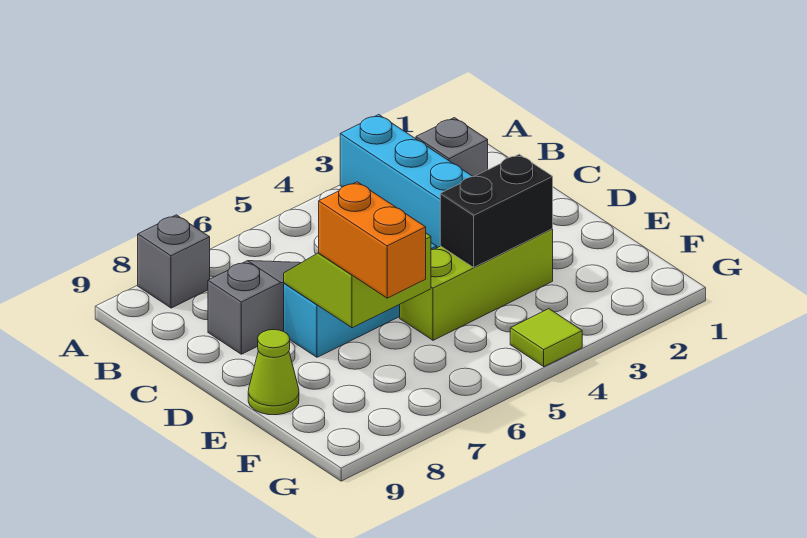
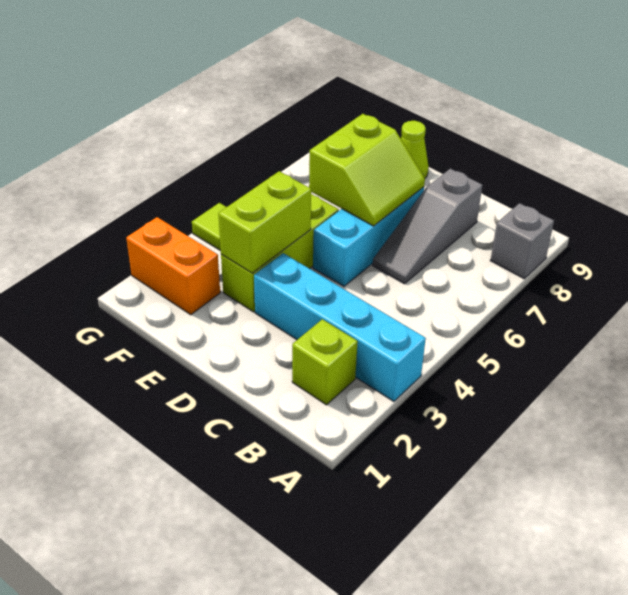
grey brick B2 level 1 -> lime brick B2 level 1
black brick E3:E4 level 2 -> lime brick E3:E4 level 2
orange brick E7:F7 level 3 -> orange brick F2:G2 level 1

